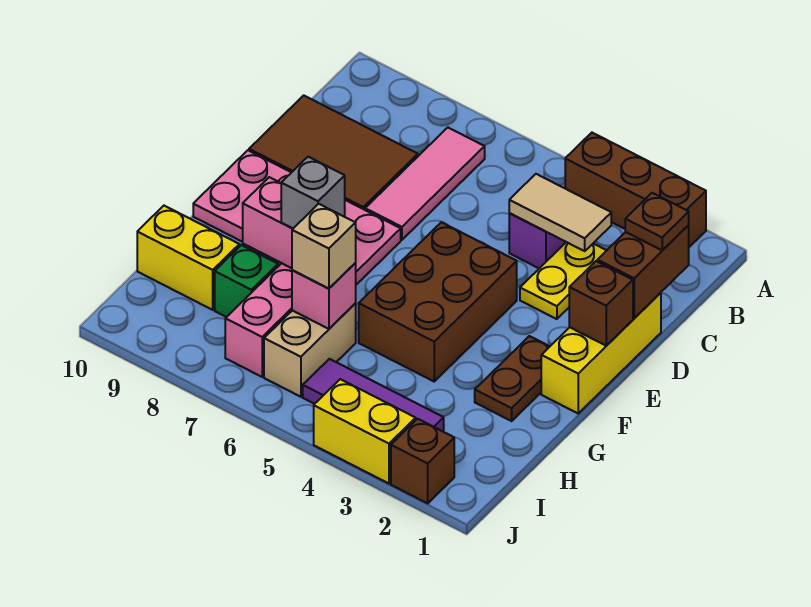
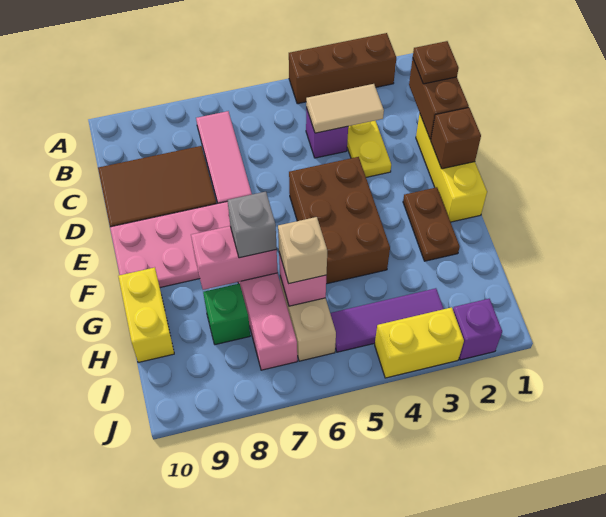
yellow brick H9:H10 level 1 -> yellow brick G10:H10 level 1
brown brick J2 level 1 -> purple brick J2 level 1

